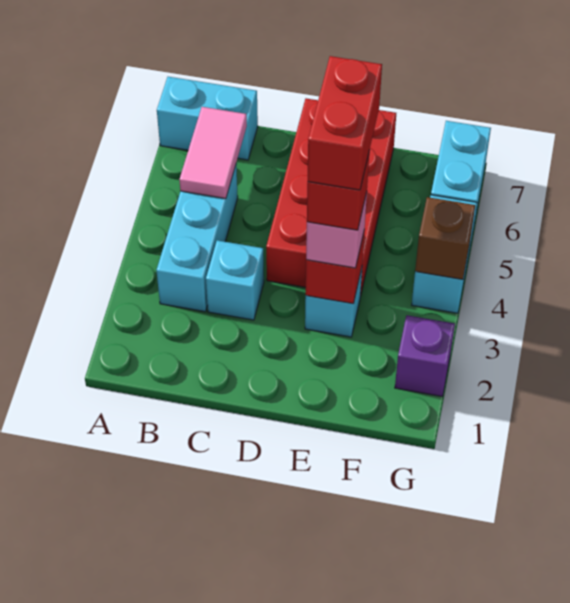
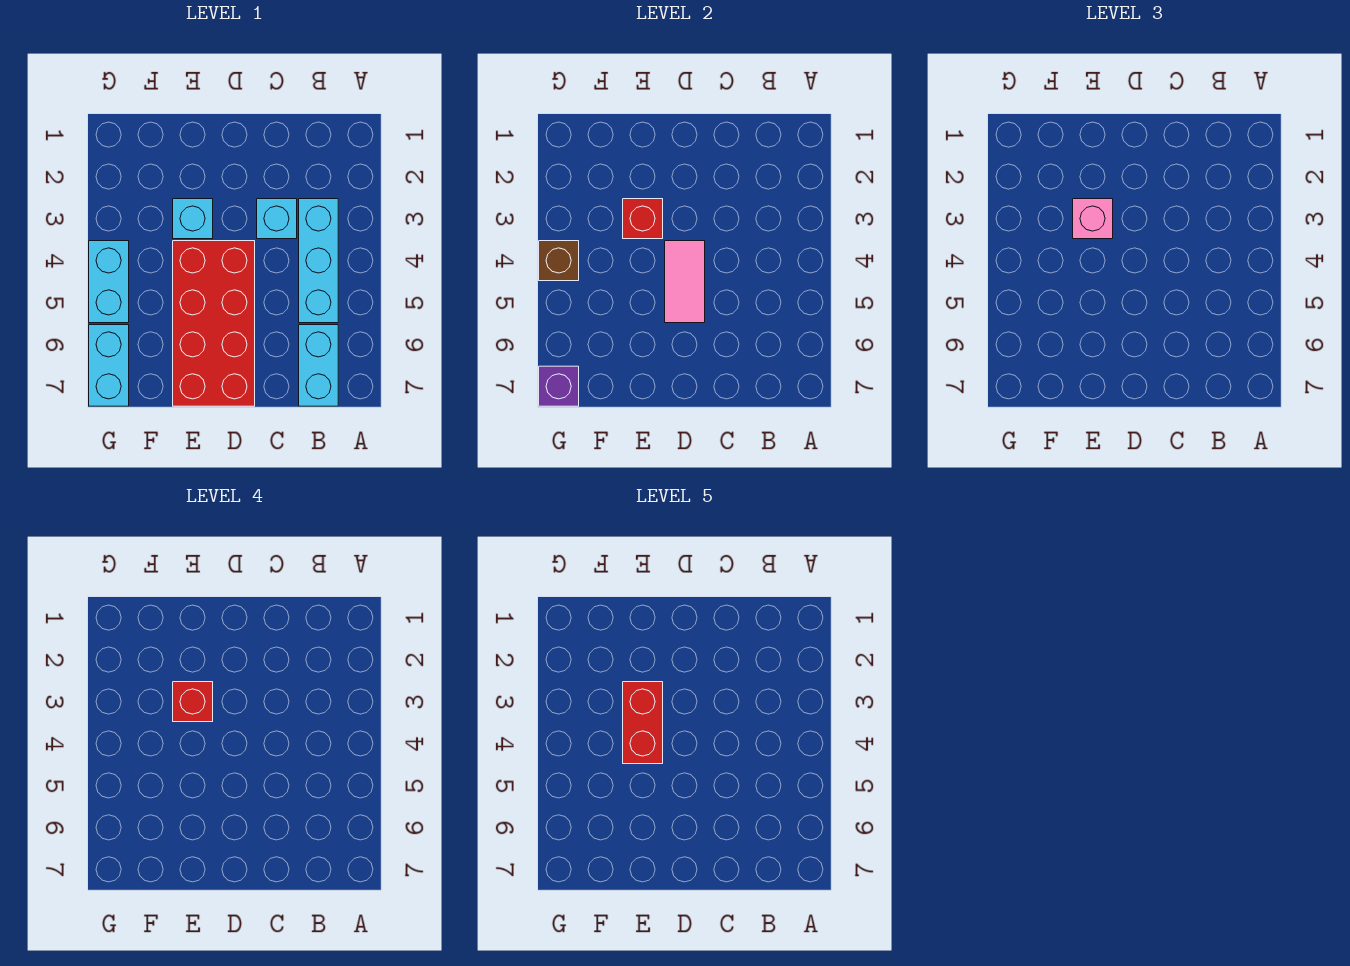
cyan brick A7:B7 level 1 -> cyan brick B6:B7 level 1
pink tile B5:B6 level 2 -> pink tile D4:D5 level 2
purple brick G2 level 1 -> purple brick G7 level 2

